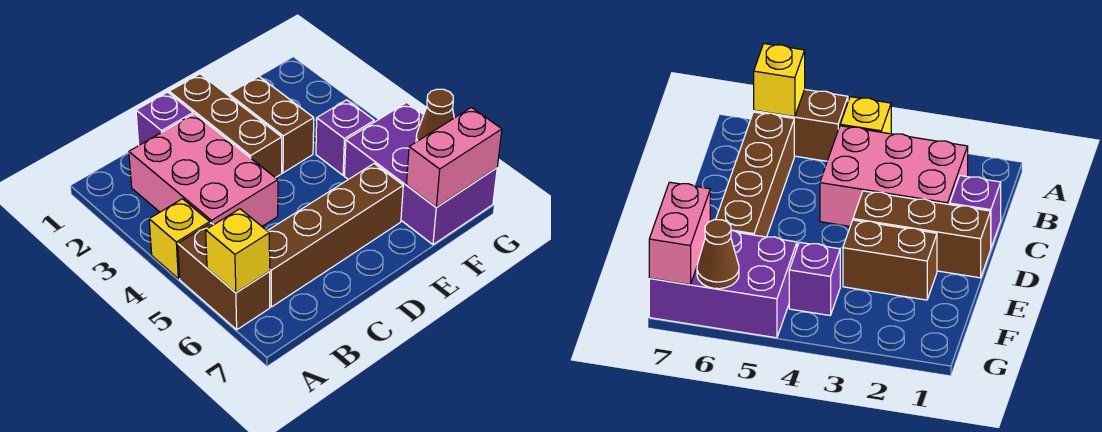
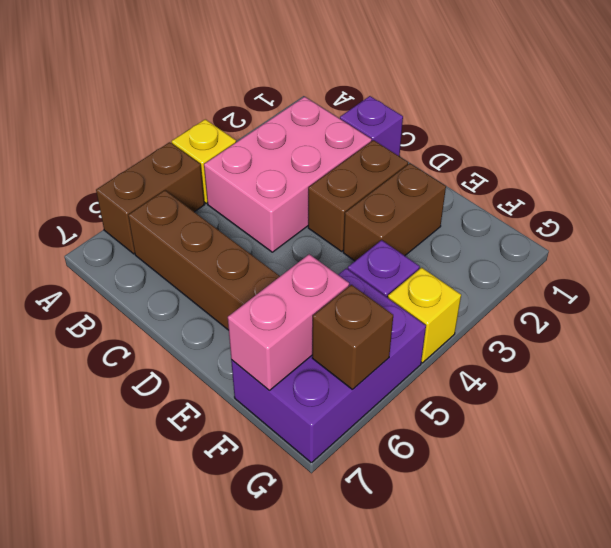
yellow brick A6 level 2 -> yellow brick G4 level 1
brown brick D1:D3 level 1 -> brown brick D2:D3 level 1
pink brick F7:G7 level 2 -> pink brick F6:F7 level 2
brown cone G6 level 2 -> brown brick G6 level 2

